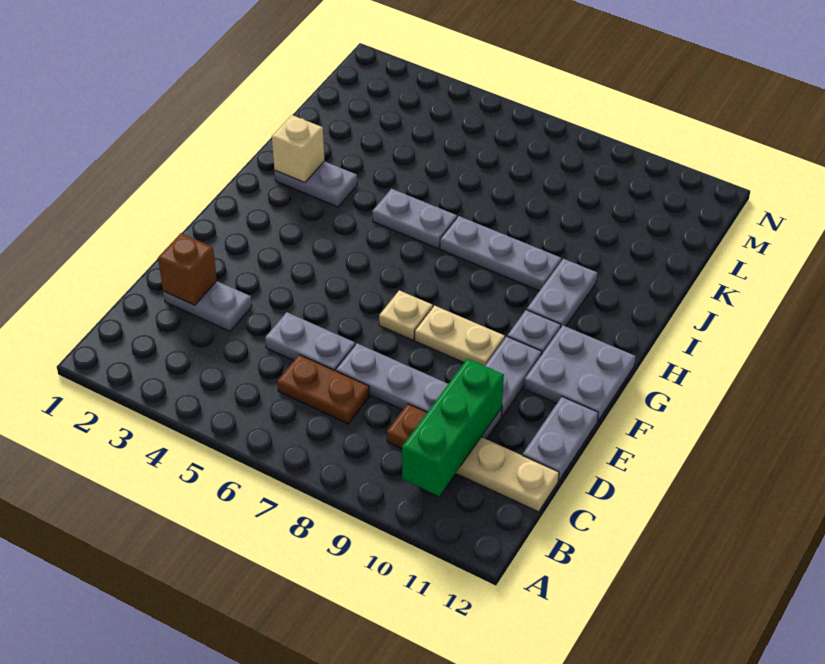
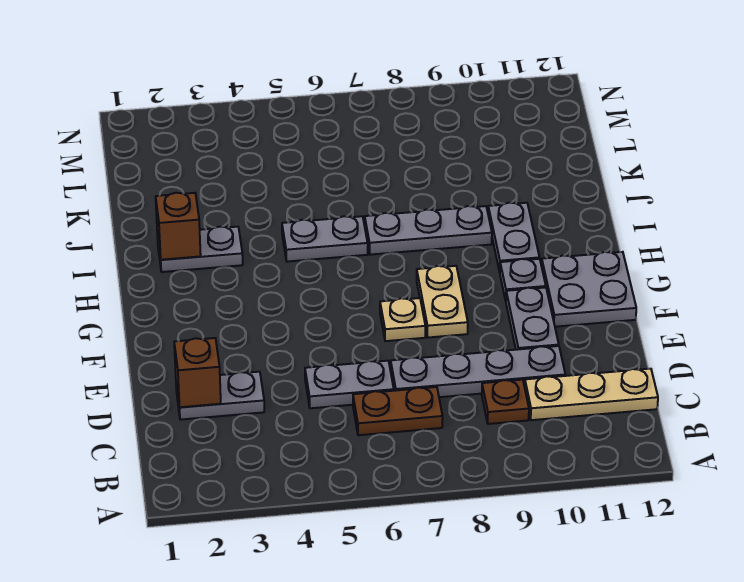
green brick B10:D10 level 2 -> none
grey plate D12:E12 level 1 -> none
tan plate F8:F9 level 1 -> tan plate F8:G8 level 1
tan brick I2 level 2 -> brown brick I2 level 2

